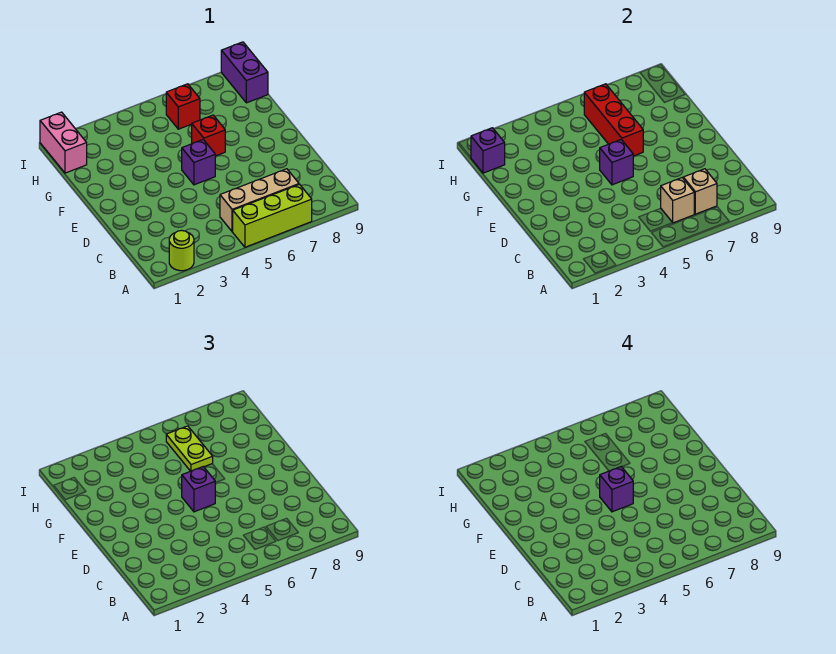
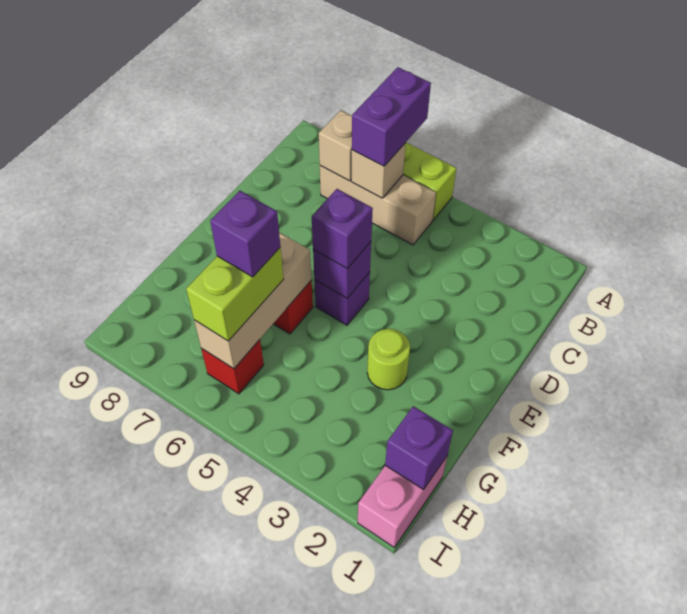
lime round brick A2 level 1 -> lime round brick F3 level 1
purple brick E5 level 4 -> purple brick G6 level 4
red brick F6:H6 level 2 -> tan brick F6:H6 level 2
lime plate G6:H6 level 3 -> lime brick G6:H6 level 3
purple brick H9:I9 level 1 -> purple brick A6:B6 level 3

